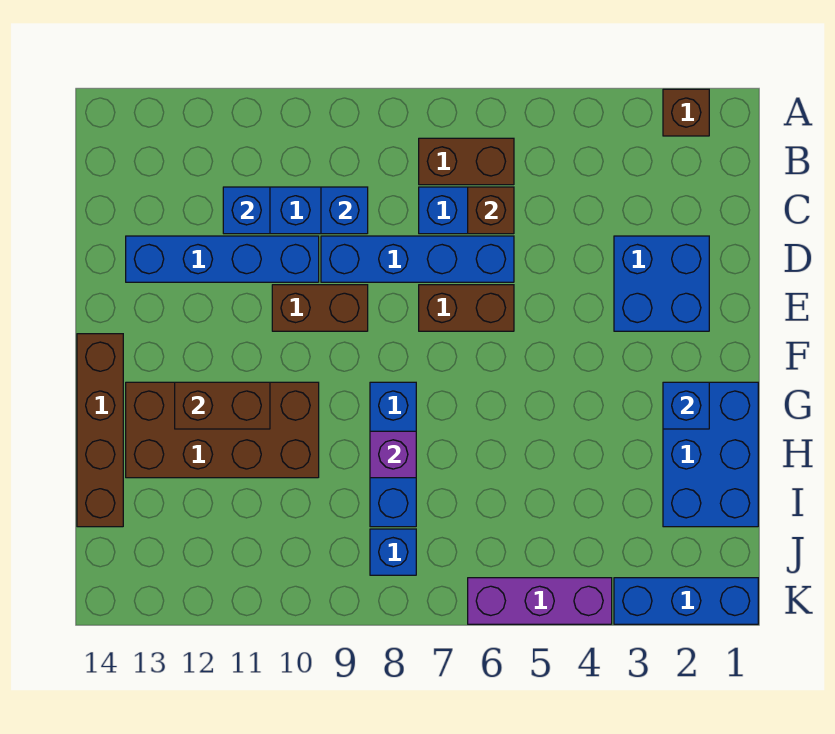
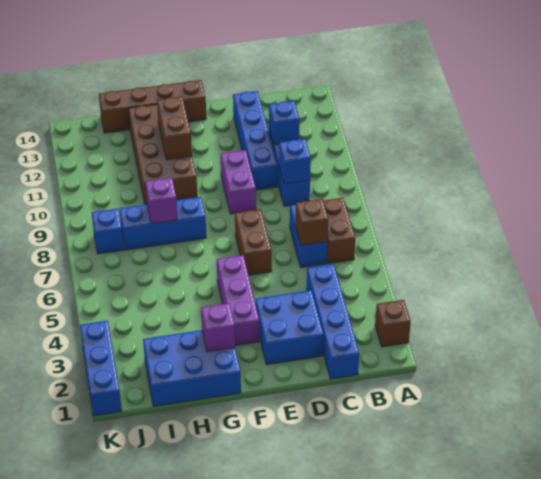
blue brick D6:D9 level 1 -> blue brick C1:C4 level 1
brown brick E9:E10 level 1 -> purple brick E9:E10 level 1
blue brick G2 level 2 -> purple brick G2 level 2
purple brick K4:K6 level 1 -> purple brick F3:F5 level 1

